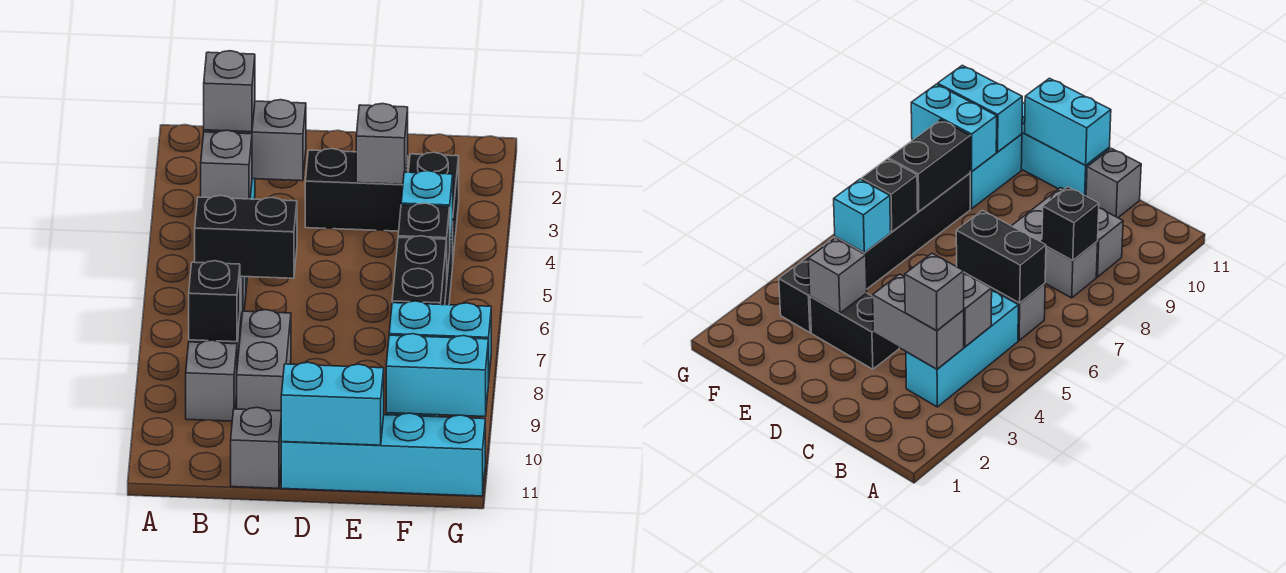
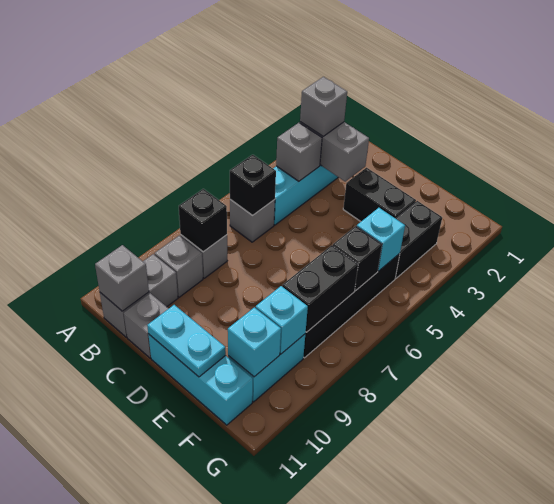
black brick B6:C6 level 2 -> black brick B6 level 2
grey brick C8:C9 level 1 -> grey brick B10:B11 level 1
cyan brick D11:G11 level 1 -> cyan brick D11:F11 level 1
cyan brick D11:E11 level 2 -> cyan plate D11:E11 level 2
grey brick E3 level 2 -> grey brick B11 level 2
cyan brick F9:G9 level 2 -> cyan brick F9 level 2
cyan brick F10:G10 level 2 -> cyan brick F10 level 2

